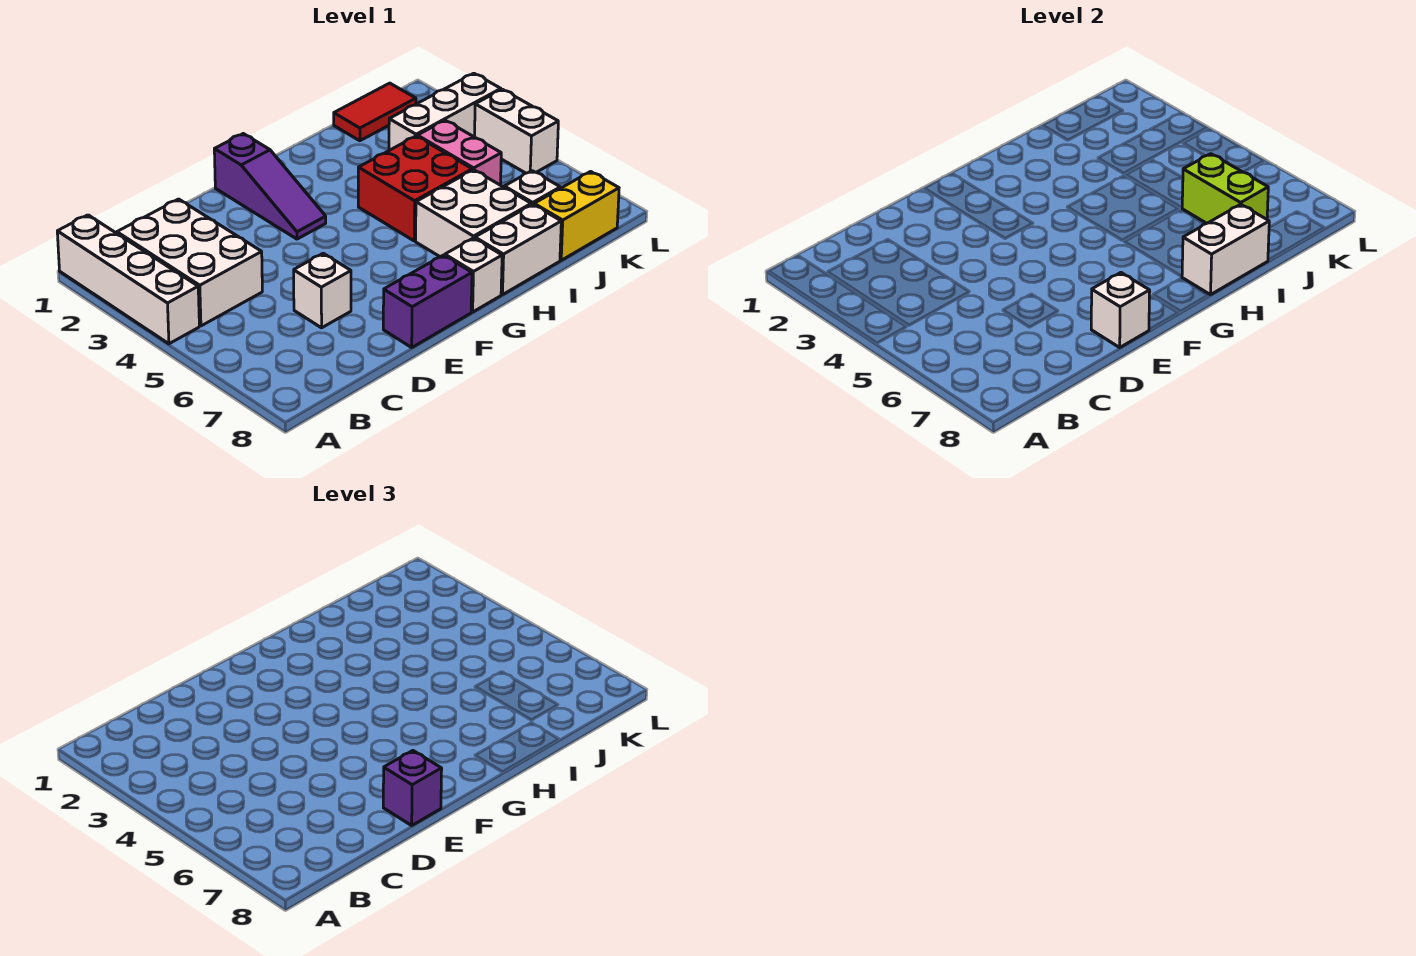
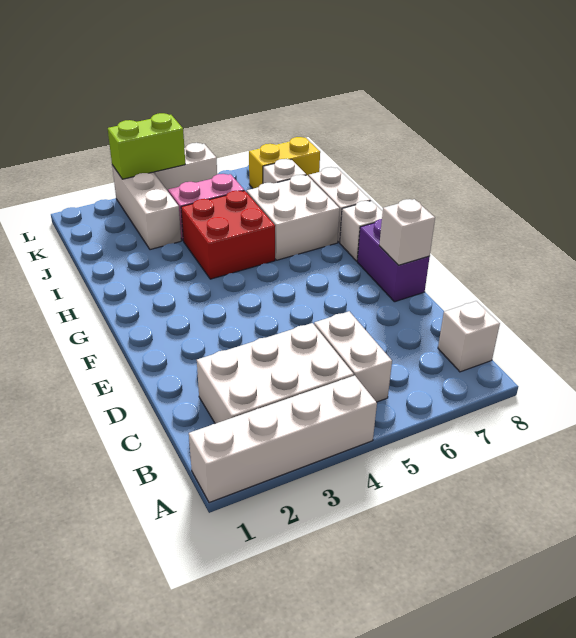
white brick D6 level 1 -> white brick B8 level 1
purple brick E8 level 3 -> none
purple slope F1:F3 level 1 top 1 -> none
white brick H8:I8 level 2 -> white brick B5:C5 level 1
red tile J1:K1 level 1 -> none
lime brick J6:J7 level 2 -> lime brick L3:L4 level 2
yellow brick J8:K8 level 1 -> yellow brick K7:K8 level 1

